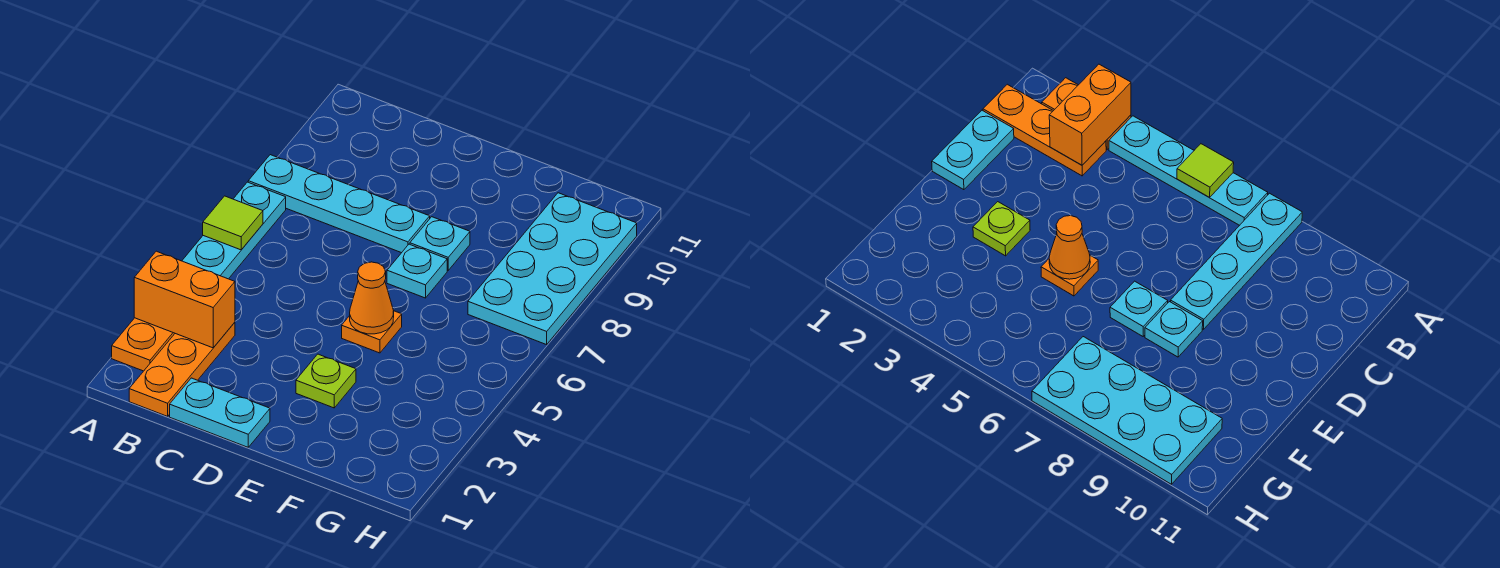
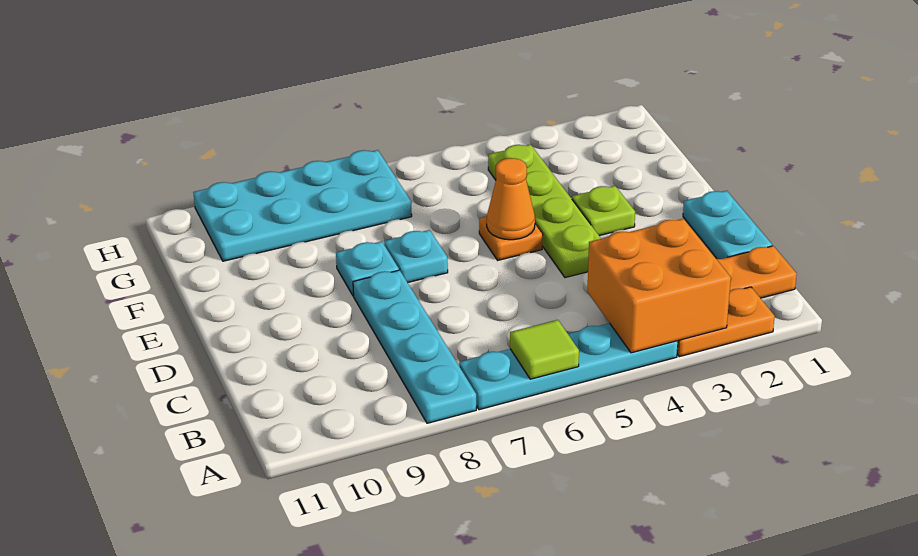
orange brick A3:B3 level 2 -> orange brick A3:B4 level 2
none -> lime plate D4:G4 level 1

